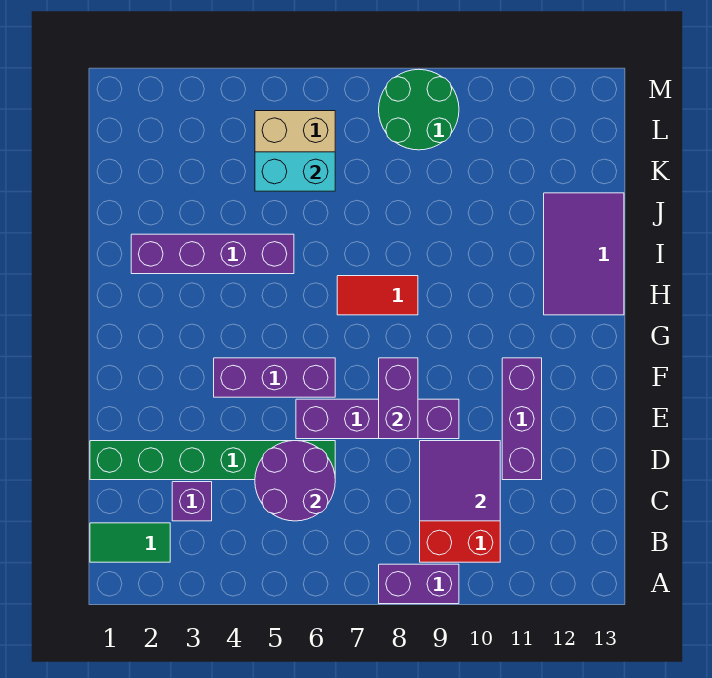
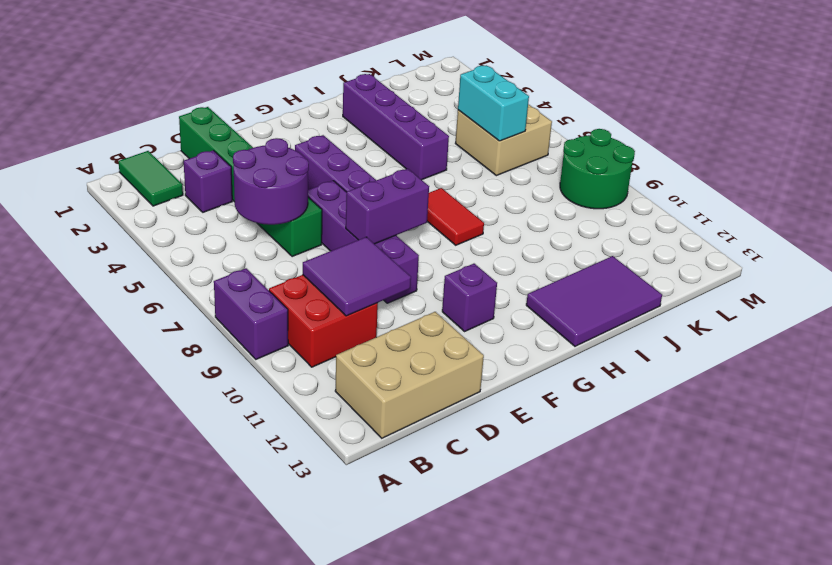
none -> tan brick B12:D13 level 1
purple brick D11:F11 level 1 -> purple brick F11 level 1

